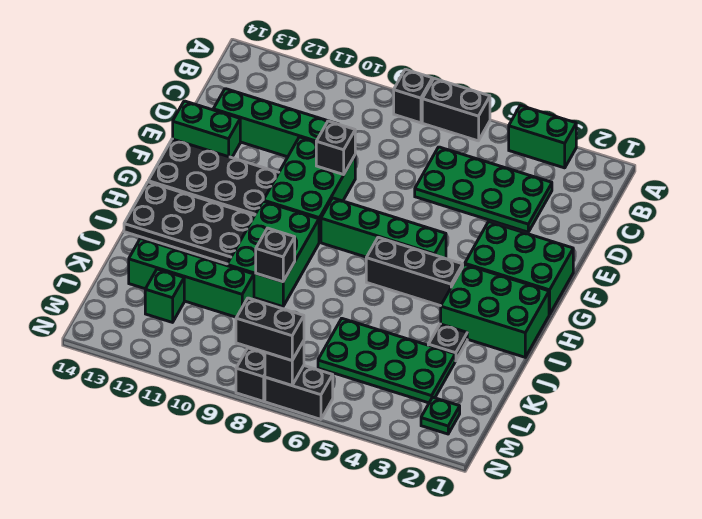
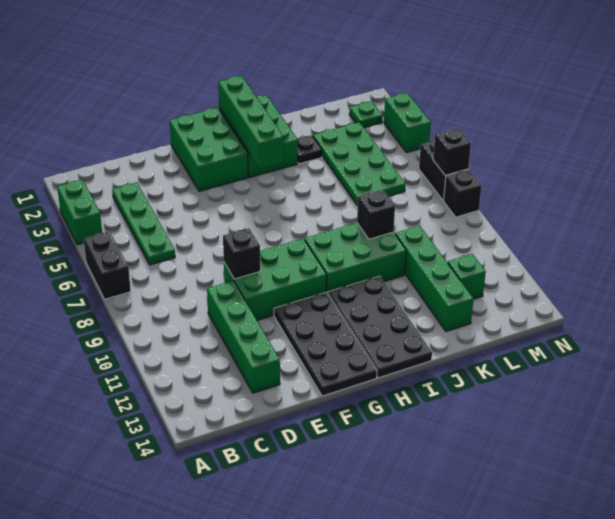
black brick A8 level 1 -> none
green plate C3:D6 level 1 -> green plate C3:C6 level 1
green brick E13:E14 level 1 -> green brick N3:N4 level 1
green brick G5:G8 level 1 -> green brick H1:H4 level 2
black brick H4:H6 level 1 -> none
black brick N7:N8 level 3 -> none

